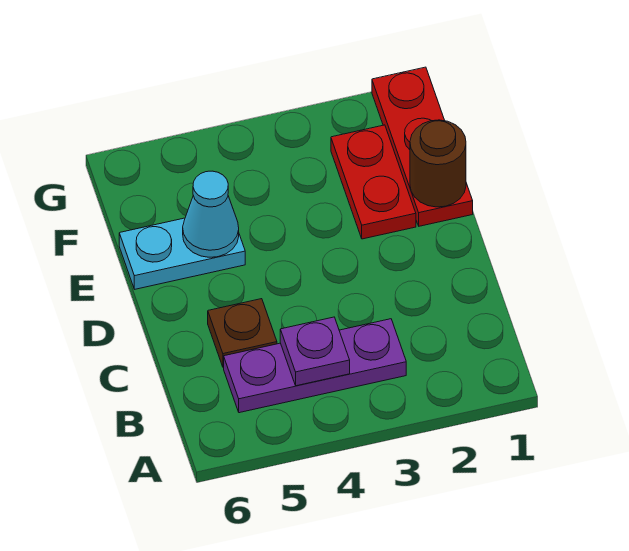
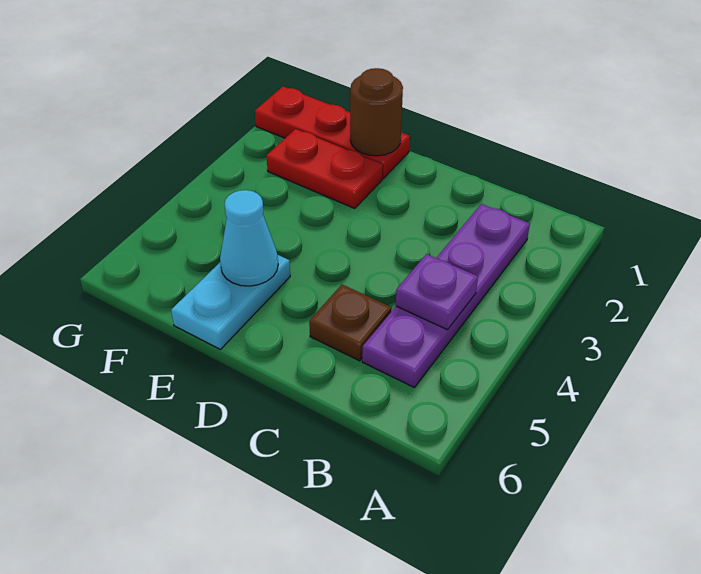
purple plate B3:B5 level 1 -> purple plate B2:B5 level 1

